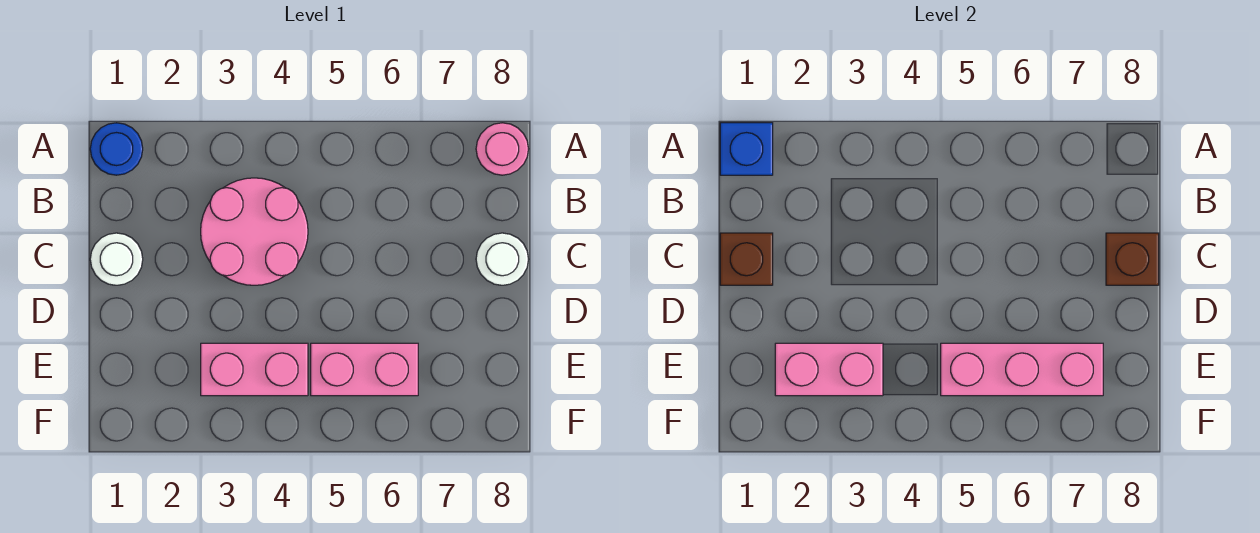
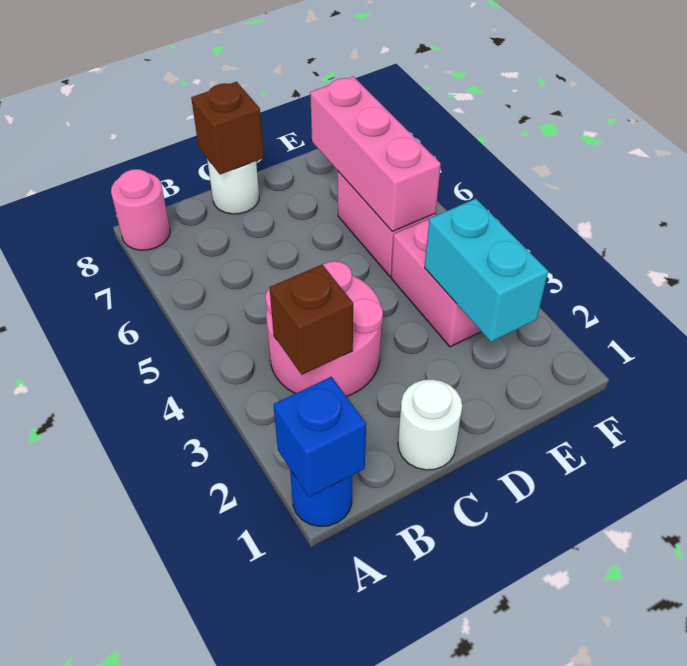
brown brick C1 level 2 -> brown brick B3 level 2
pink brick E2:E3 level 2 -> cyan brick E2:E3 level 2

